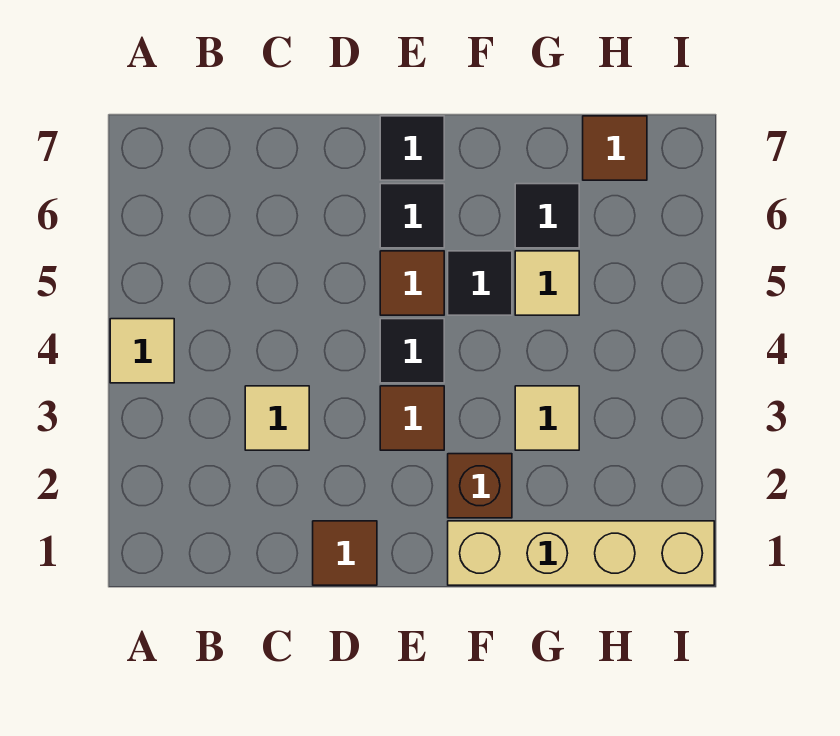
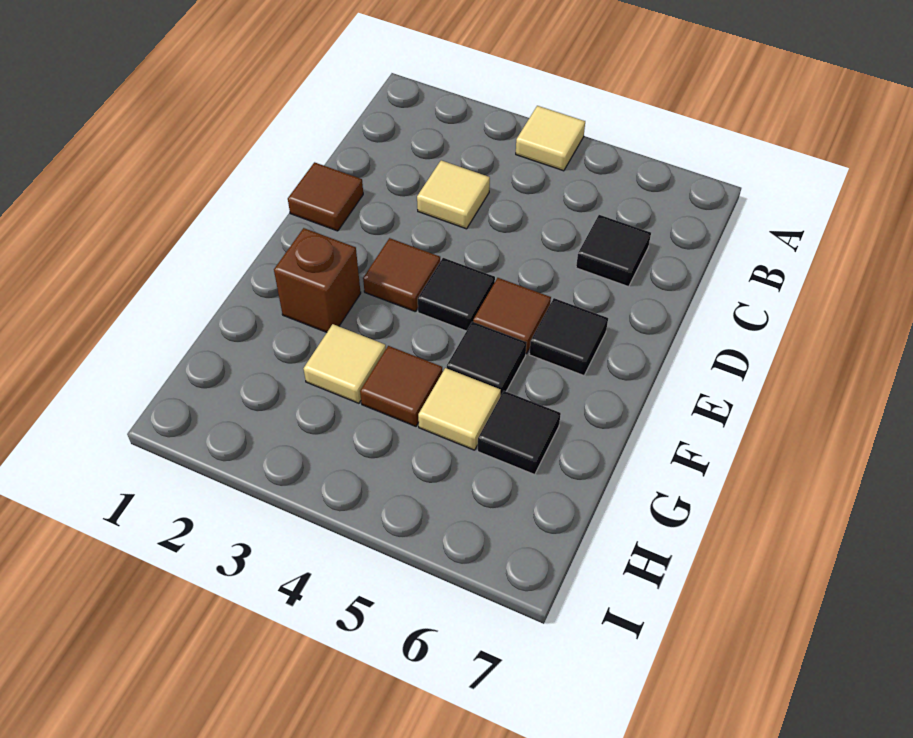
black tile E7 level 1 -> black tile C6 level 1
tan brick F1:I1 level 1 -> none
brown tile H7 level 1 -> brown tile G4 level 1

